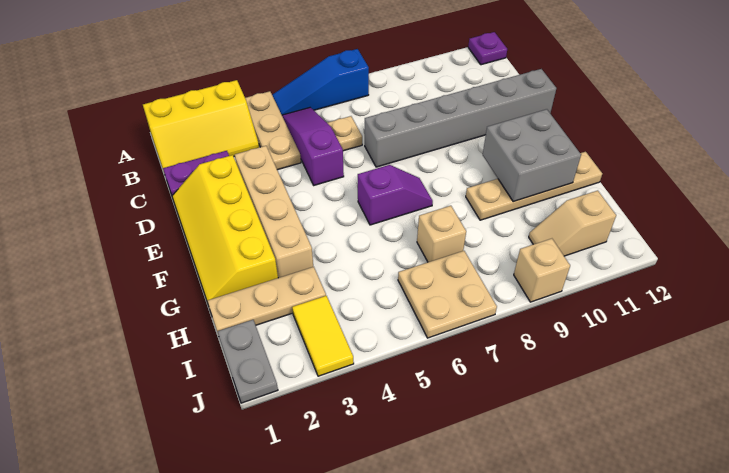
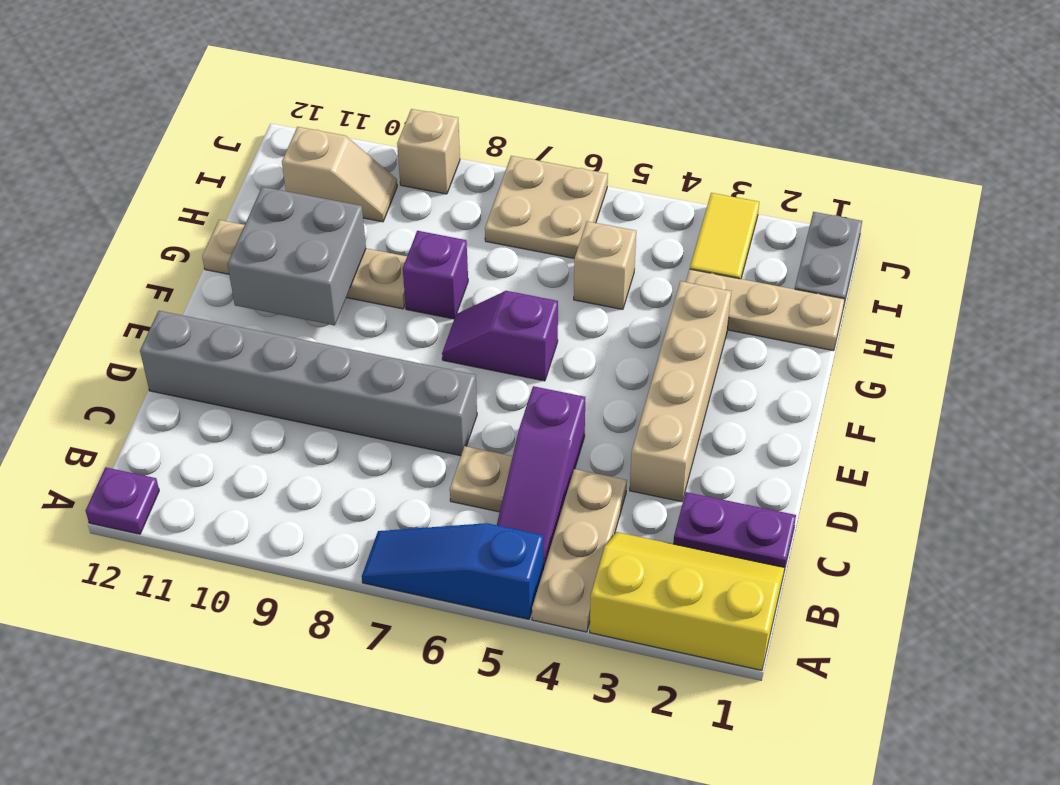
blue slope A5:A7 level 1 top 7 -> blue slope A5:A7 level 1 top 5
yellow slope D1:G2 level 1 top 2 -> none
none -> purple brick G8 level 1
tan brick H7 level 1 -> tan brick H5 level 1

